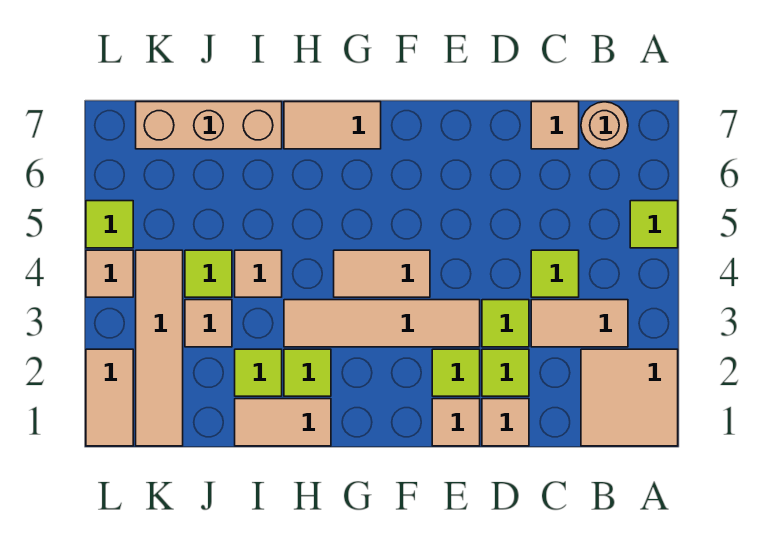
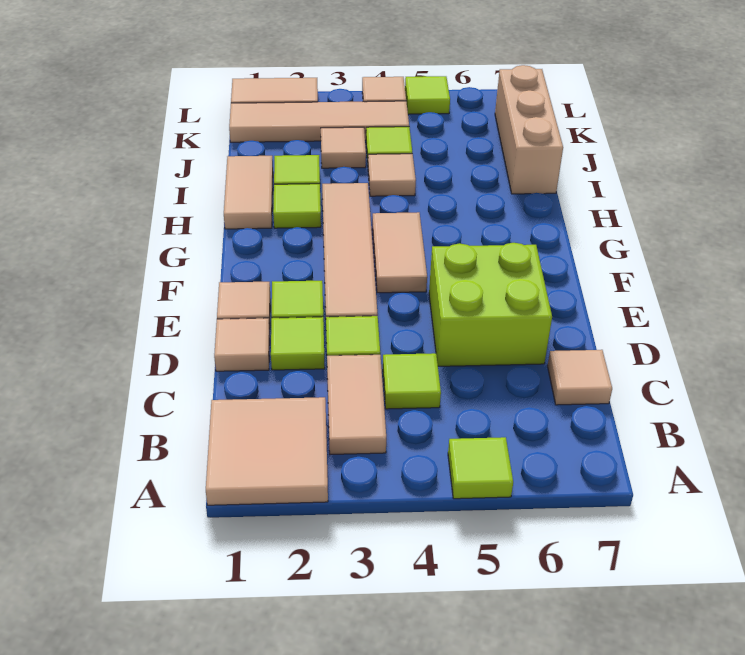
tan round brick B7 level 1 -> none
none -> lime brick D5:E6 level 1
tan tile G7:H7 level 1 -> none

